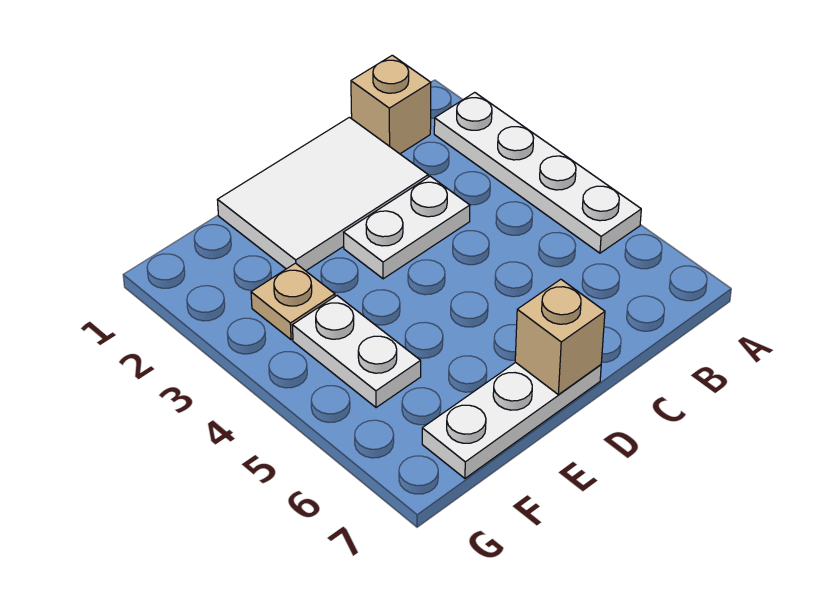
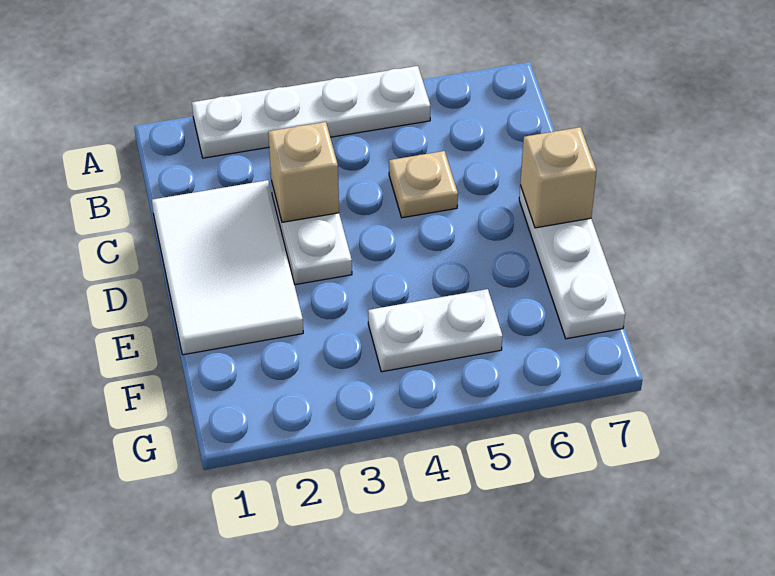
tan brick B1 level 1 -> tan brick C3 level 2
tan plate F3 level 1 -> tan plate C5 level 1

